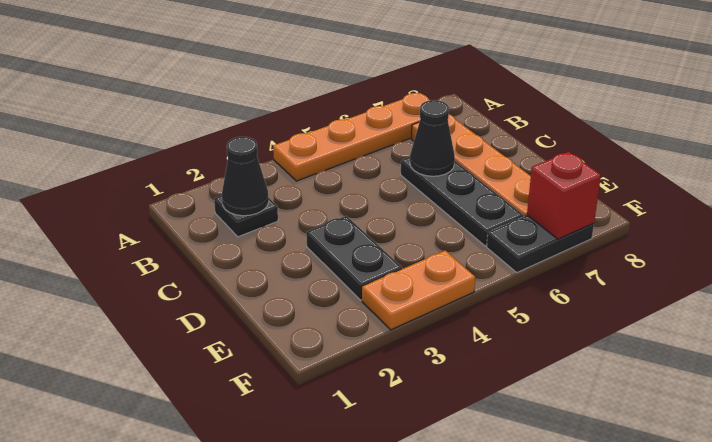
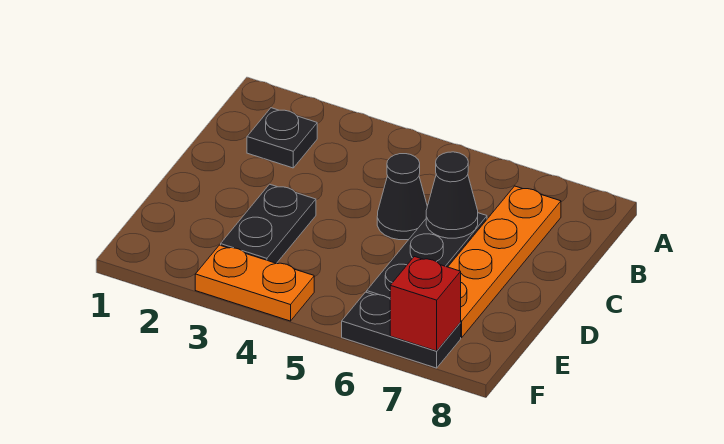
orange plate A4:A7 level 1 -> none
black cone B2 level 2 -> black cone C5 level 1

